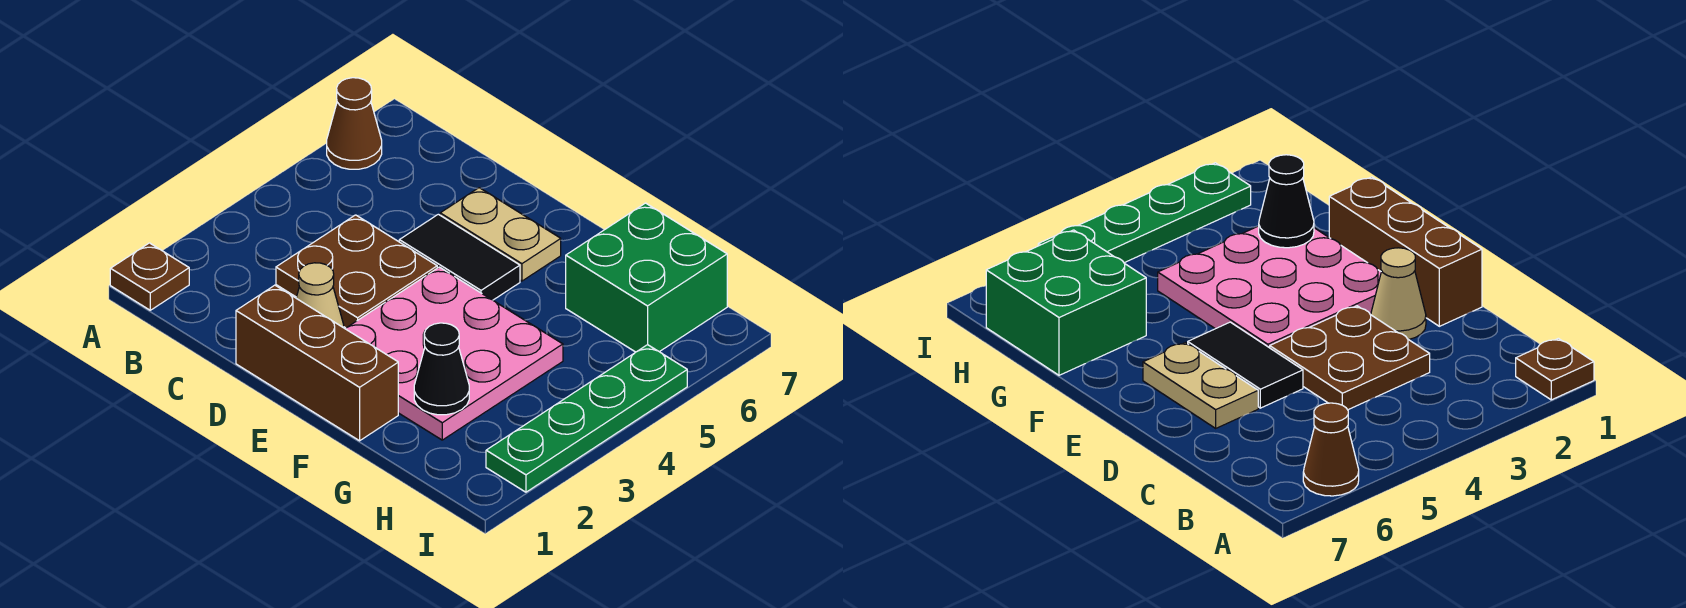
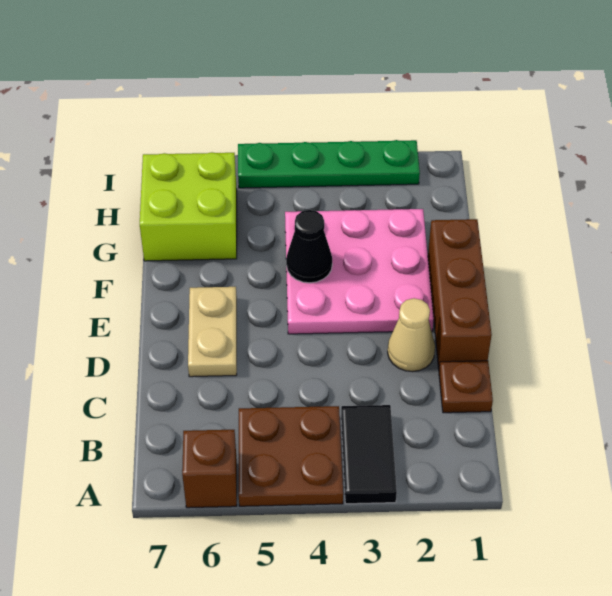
brown plate A1 level 1 -> brown plate C1 level 1
brown cone A6 level 1 -> brown brick A6 level 1
brown plate C3:D4 level 1 -> brown plate A4:B5 level 1
black tile D5:E5 level 1 -> black tile A3:B3 level 1
black cone G2 level 2 -> black cone F4 level 2
green brick G6:H7 level 1 -> lime brick G6:H7 level 1

